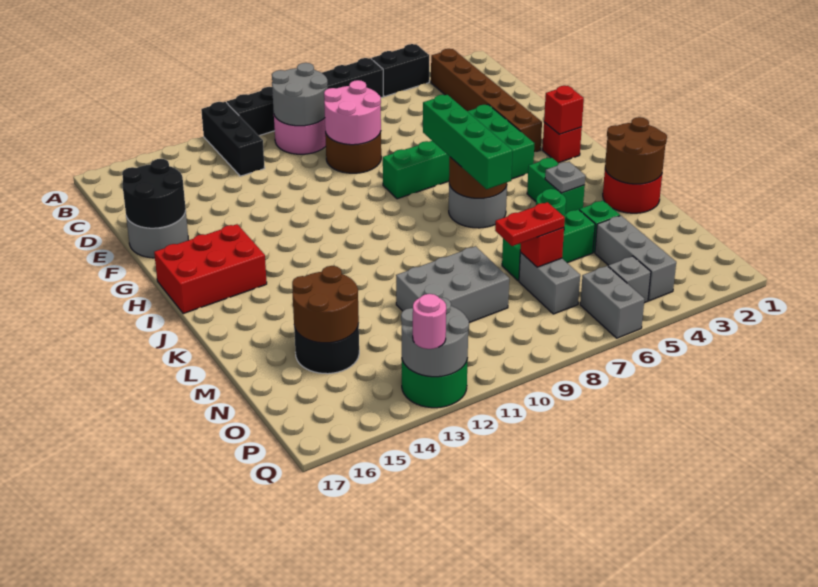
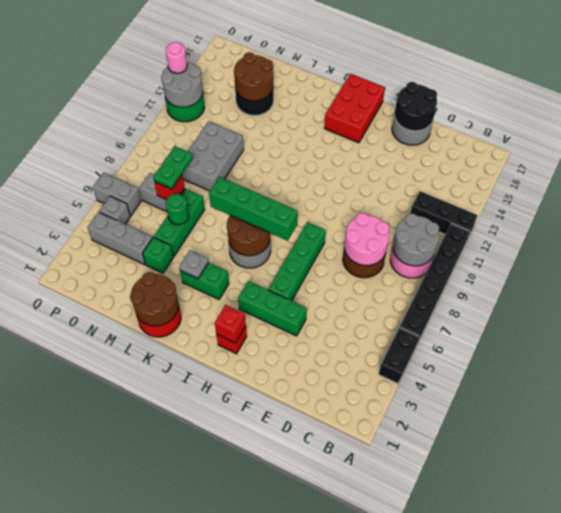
brown brick B3:G3 level 1 -> none
red plate N7:N8 level 3 -> green plate N7:N8 level 3

